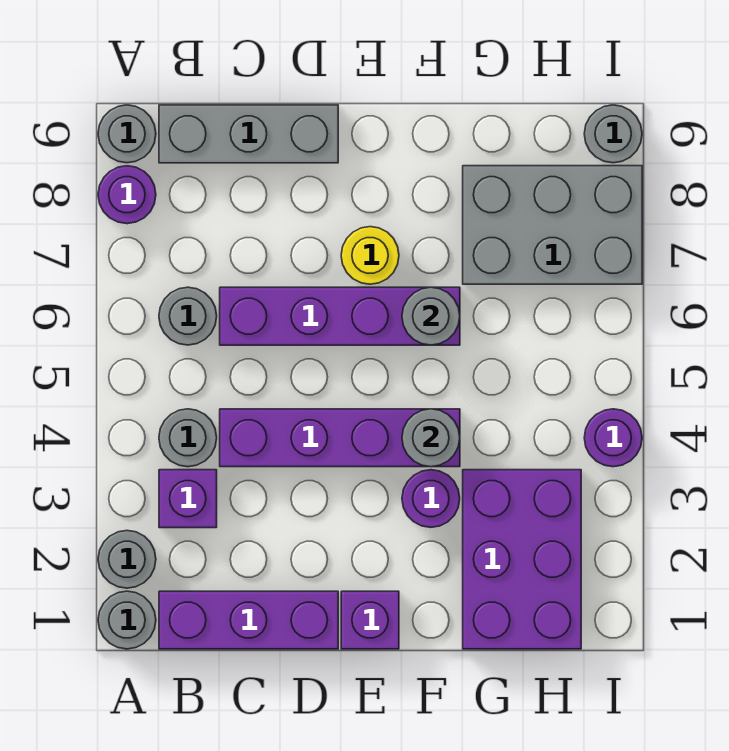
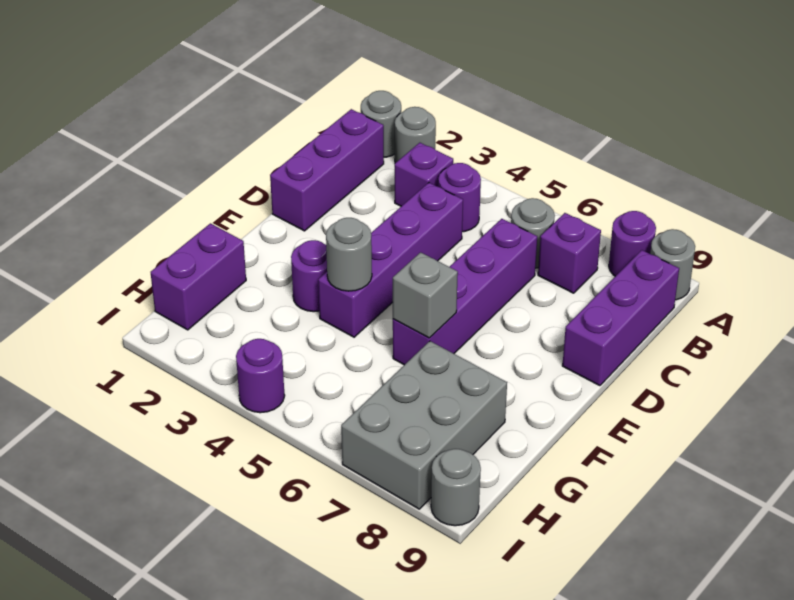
grey round brick B4 level 1 -> purple round brick B4 level 1
grey brick B9:D9 level 1 -> purple brick B9:D9 level 1
purple brick E1 level 1 -> purple brick B7 level 1
yellow round brick E7 level 1 -> none
grey round brick F6 level 2 -> grey brick F6 level 2
purple brick G1:H3 level 1 -> purple brick G1:H1 level 1

